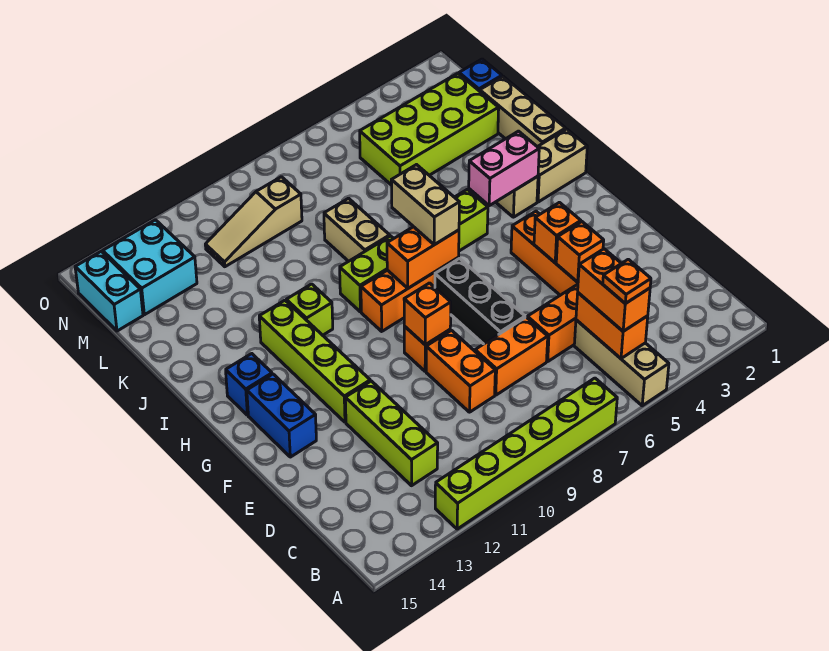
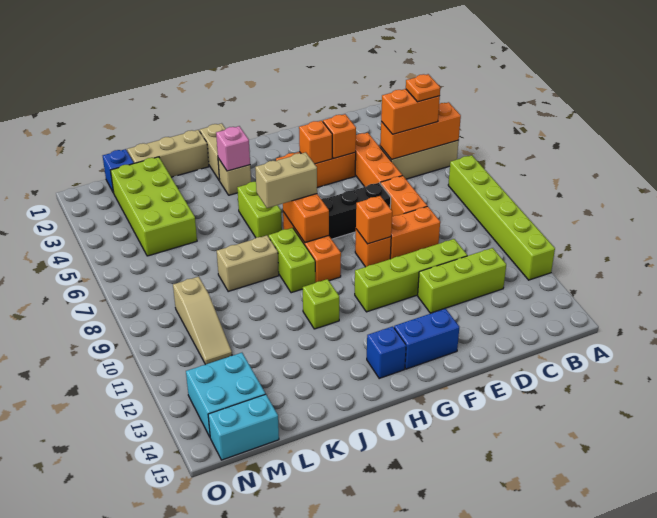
orange brick B5:C5 level 2 -> orange brick A5:C5 level 2
lime brick F12:I12 level 1 -> lime brick D11:G11 level 1
pink brick I3:I4 level 2 -> pink brick I3 level 2

